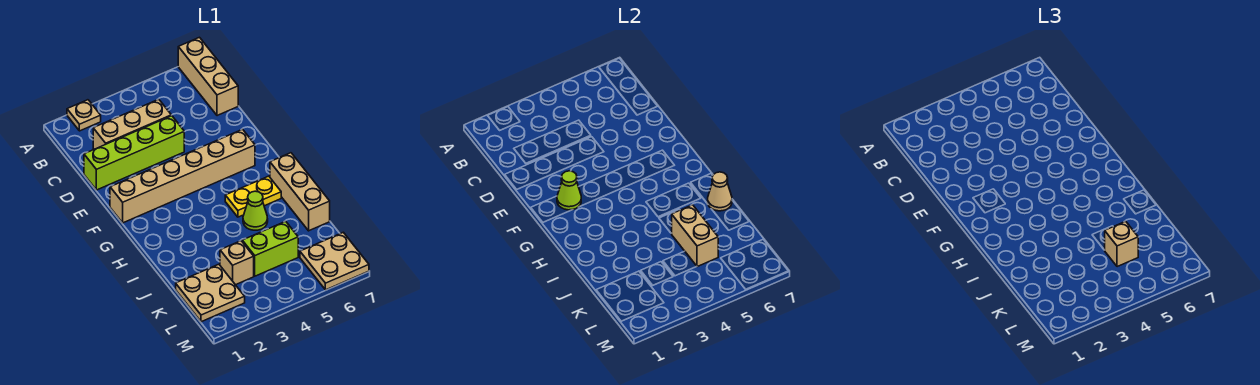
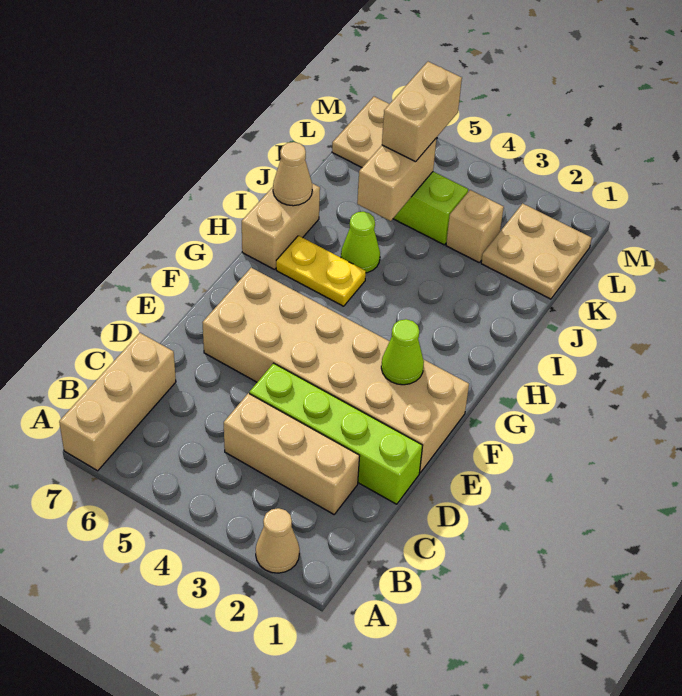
tan plate A2 level 1 -> tan cone A2 level 1
tan brick F1:F6 level 1 -> tan brick E1:F6 level 1
tan brick H7:J7 level 1 -> tan brick H7:I7 level 1
tan brick K5 level 3 -> tan brick K5:L5 level 3

